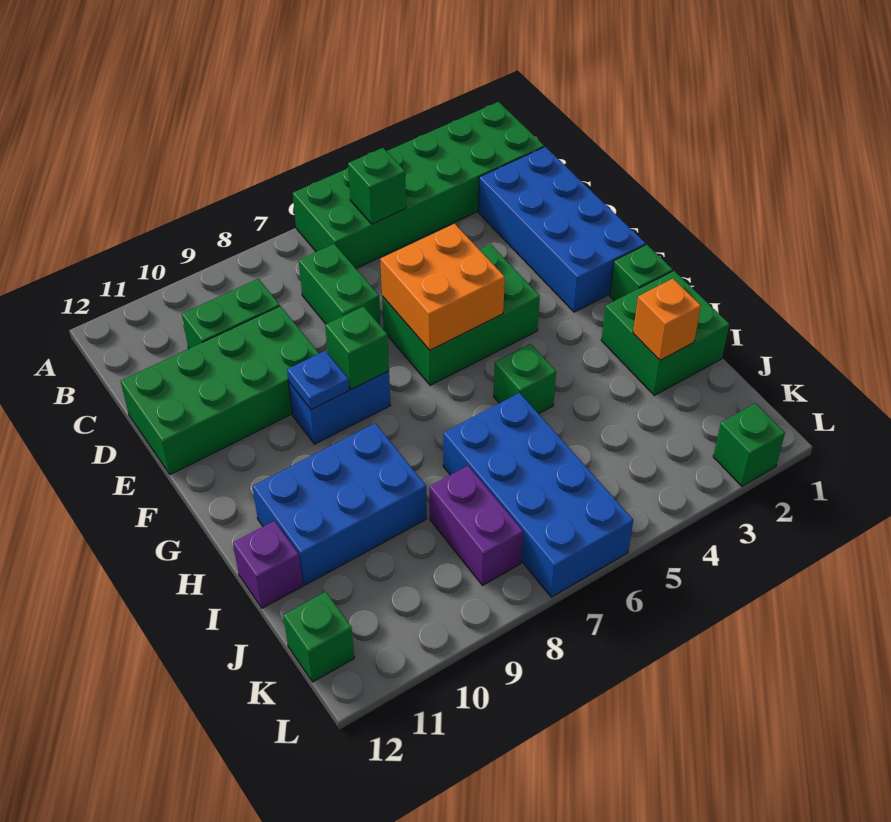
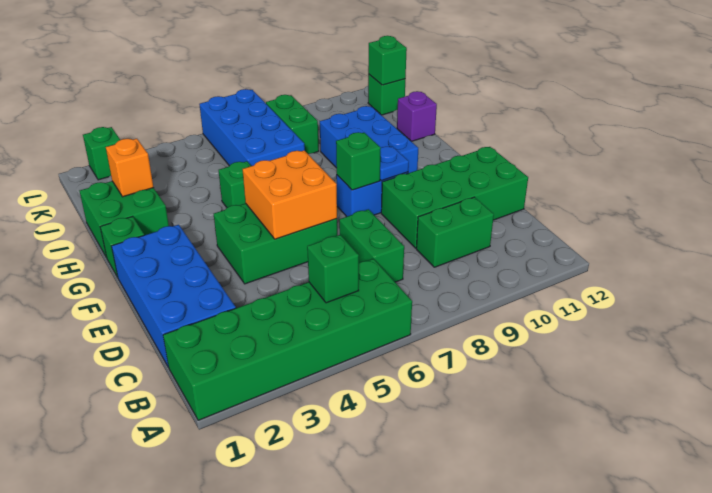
blue brick H9:I11 level 1 -> blue brick G9:I10 level 1
purple brick J8:K8 level 1 -> green brick J8:K8 level 1
none -> green brick K12 level 2

